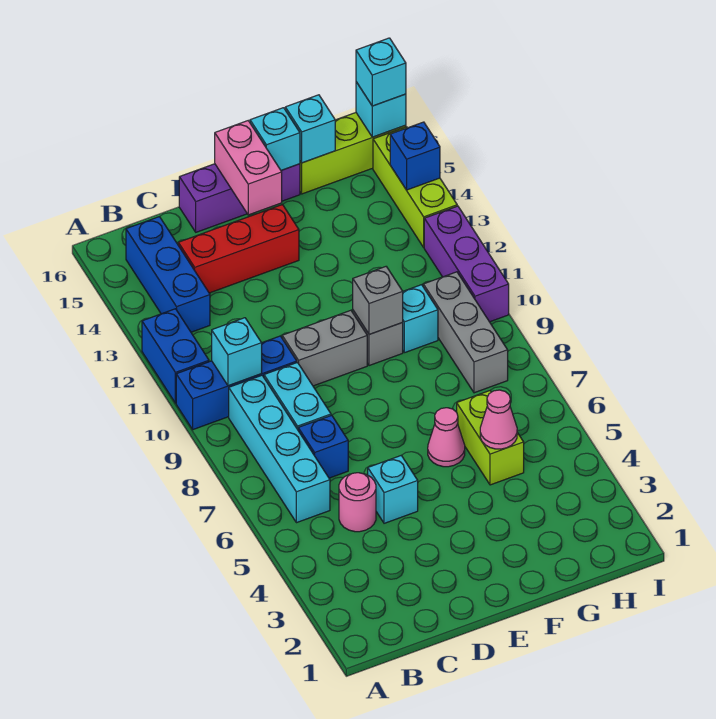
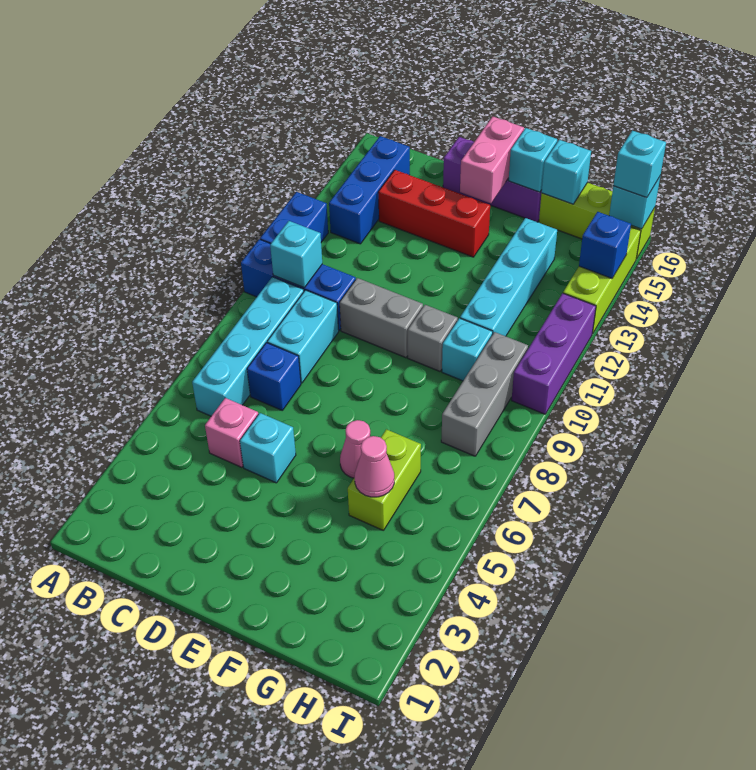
pink round brick C5 level 1 -> pink brick C5 level 1
grey brick F10 level 2 -> none
none -> cyan brick G11:G14 level 1

